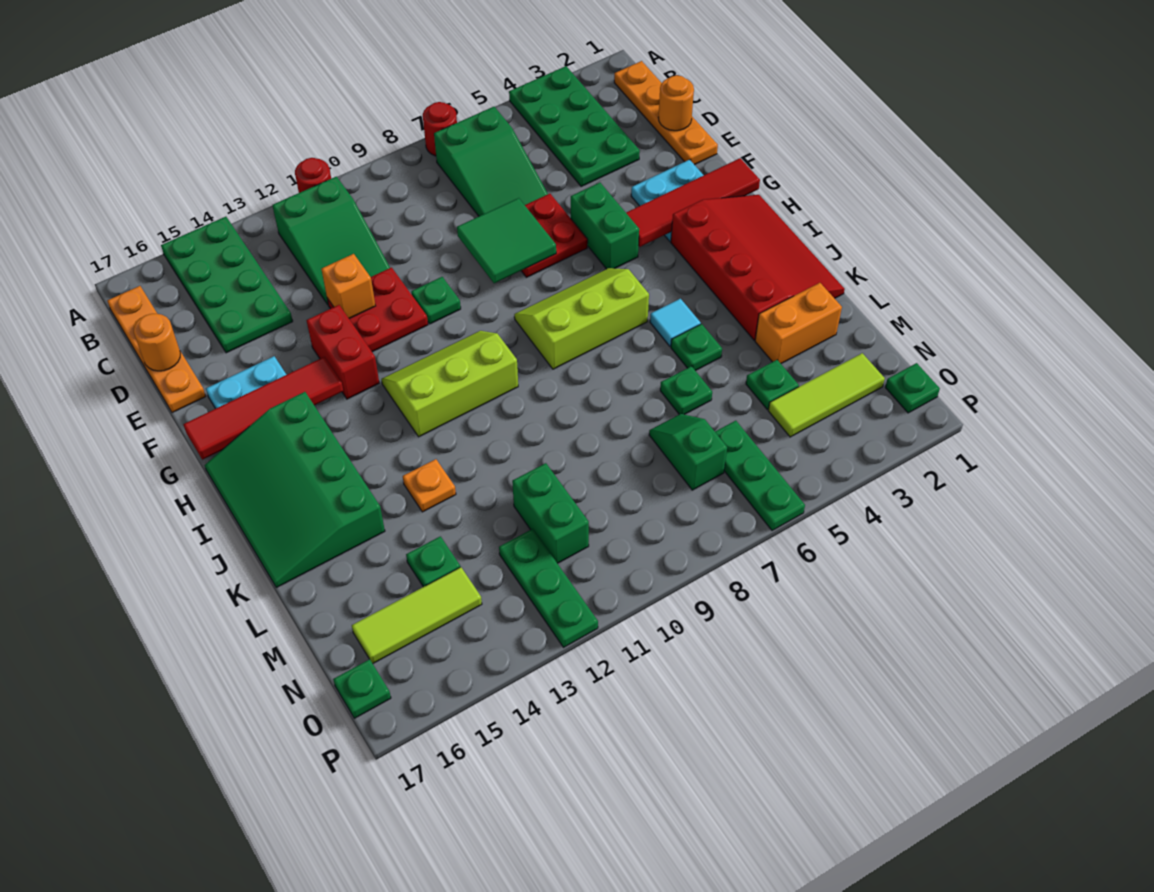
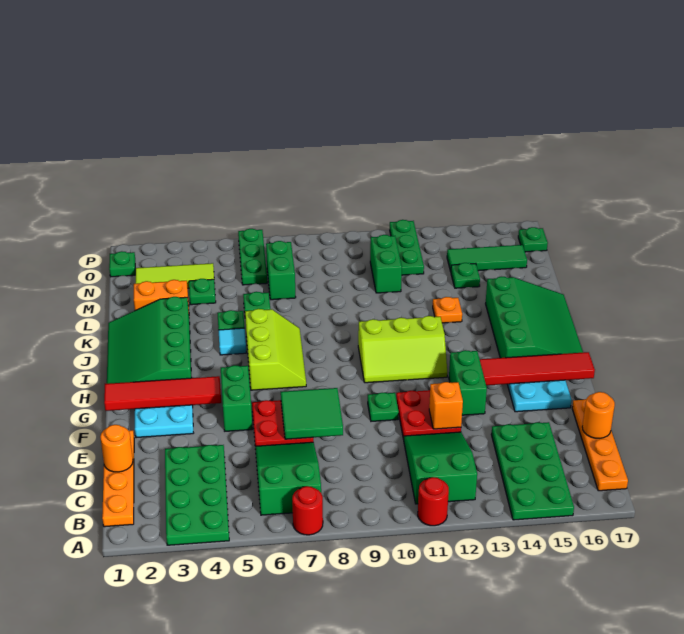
red brick F13:G13 level 1 -> green brick F13:G13 level 1
red slope H1:K3 level 1 top 3 -> green slope H1:K3 level 1 top 3
lime slope H6:I8 level 1 top I -> lime slope H6:J7 level 1 top 6
green slope M7:N7 level 1 top N -> green brick M7:N7 level 1
lime tile N14:N16 level 1 -> green tile N14:N16 level 1

